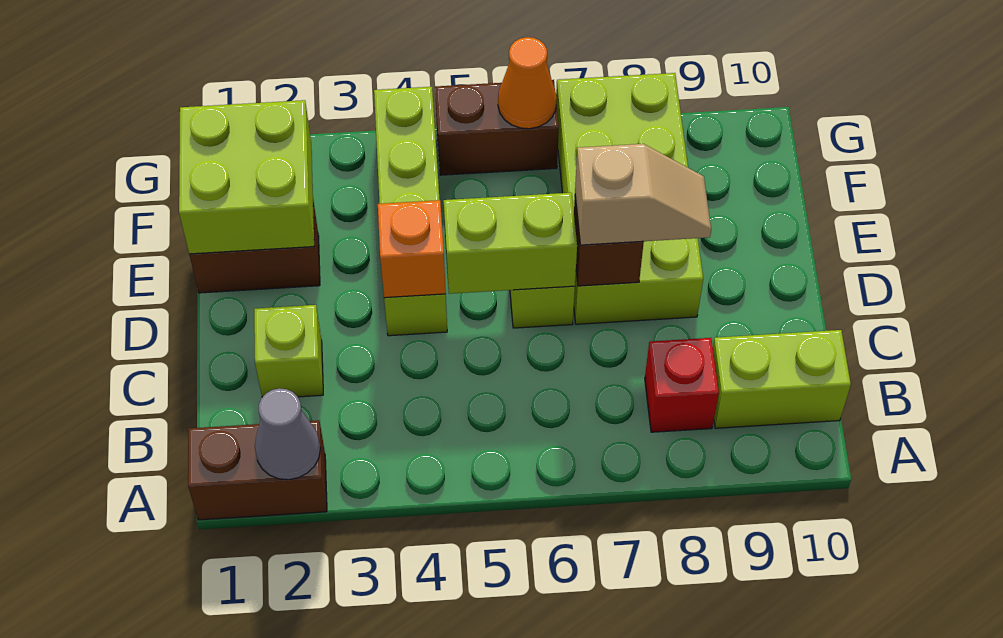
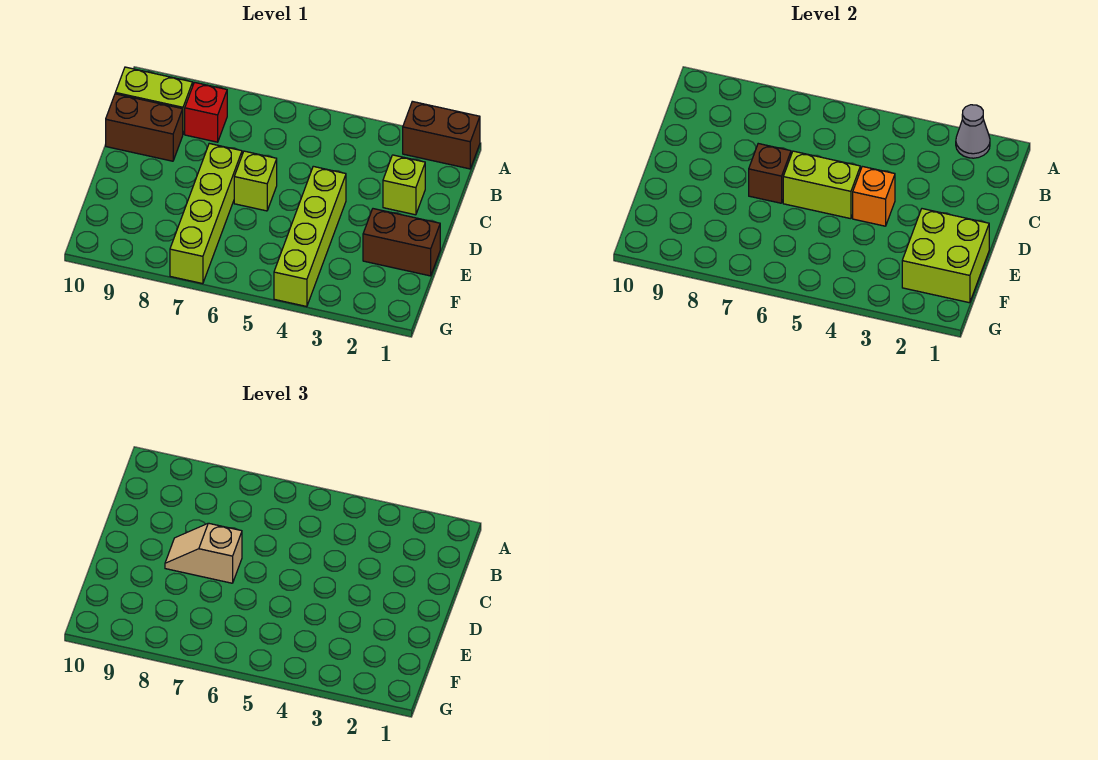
lime brick D7:G8 level 1 -> lime brick D7:G7 level 1
brown brick G5:G6 level 1 -> brown brick C9:C10 level 1
orange cone G6 level 2 -> none

